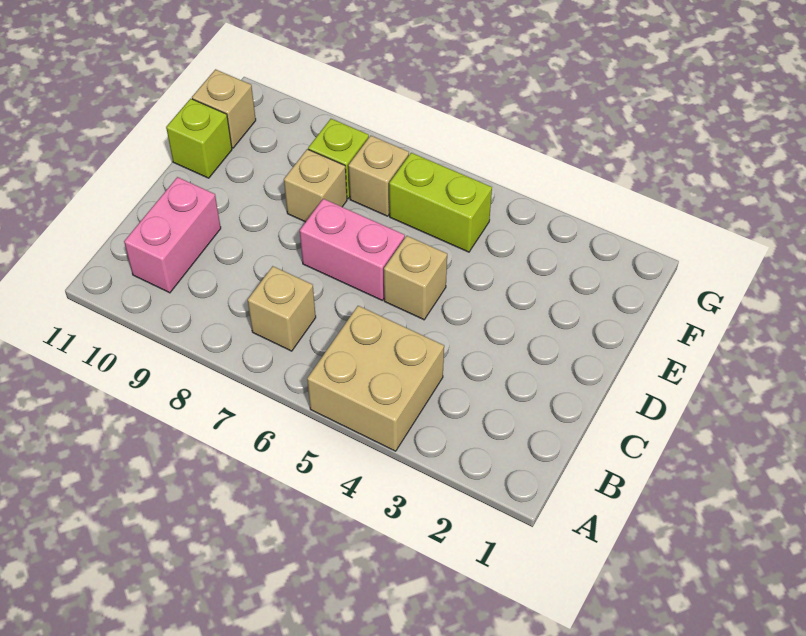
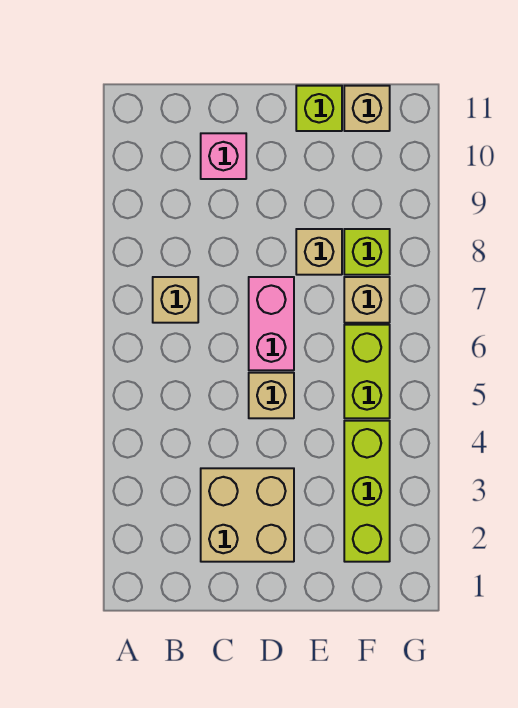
tan brick A4:B5 level 1 -> tan brick C2:D3 level 1
pink brick B10:C10 level 1 -> pink brick C10 level 1
none -> lime brick F2:F4 level 1

